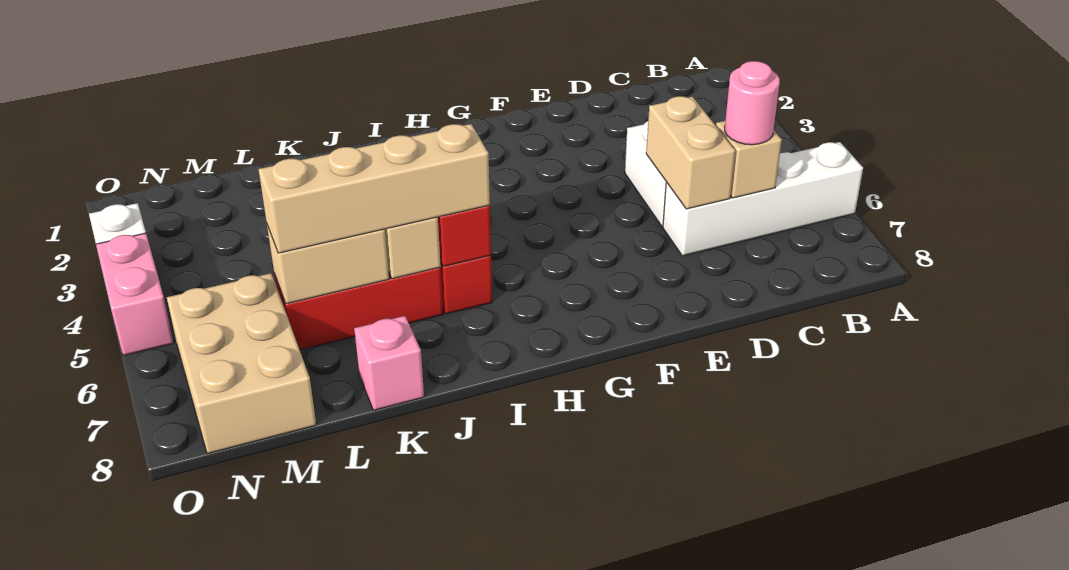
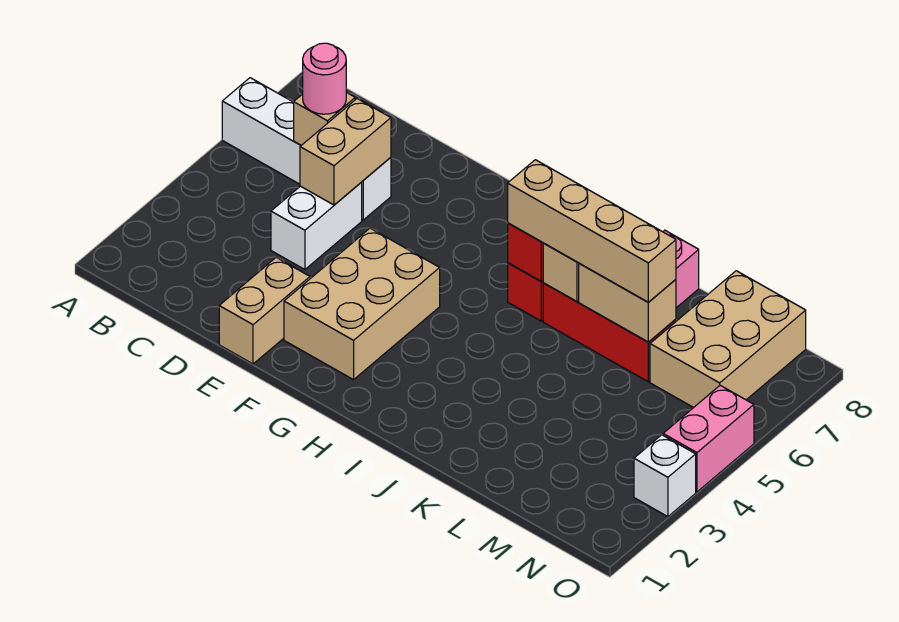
none -> tan brick E1:E2 level 1
none -> tan brick F2:G4 level 1

